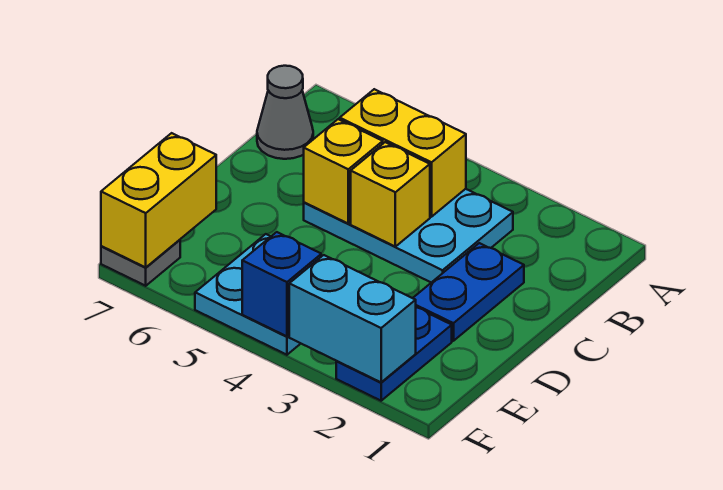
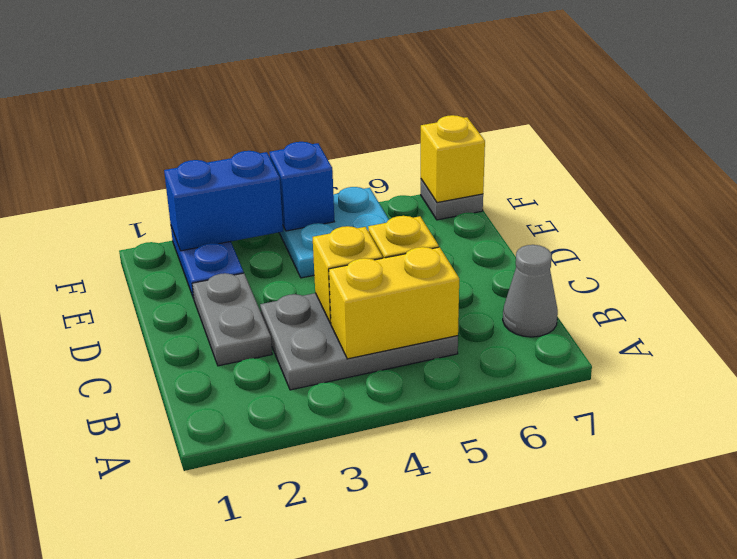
cyan plate B3:C5 level 1 -> grey plate B3:C5 level 1
blue plate C2:D2 level 1 -> grey plate C2:D2 level 1
yellow brick E7:F7 level 2 -> yellow brick F7 level 2
cyan brick F2:F3 level 2 -> blue brick F2:F3 level 2

